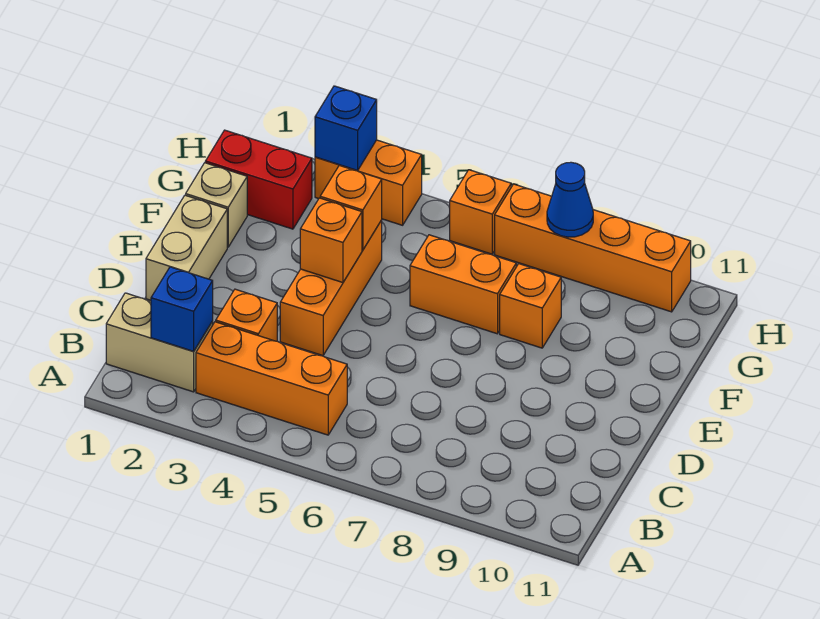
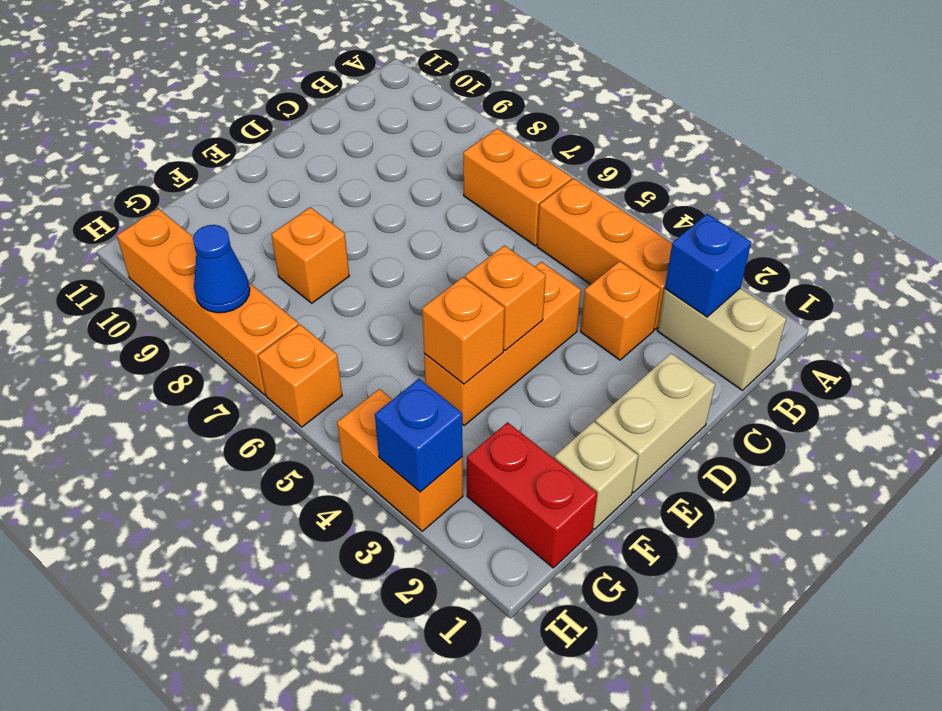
orange brick F6:F7 level 1 -> orange brick B6:B7 level 1

